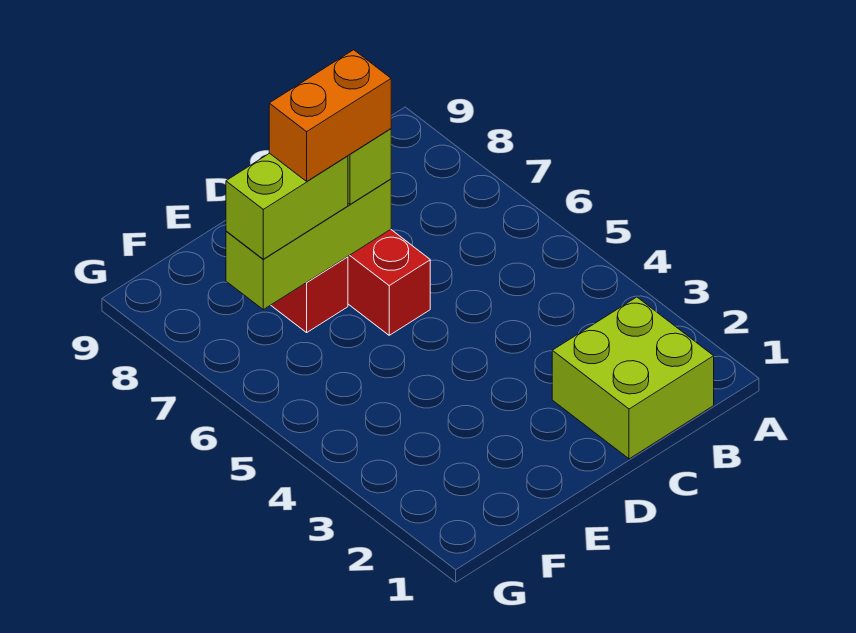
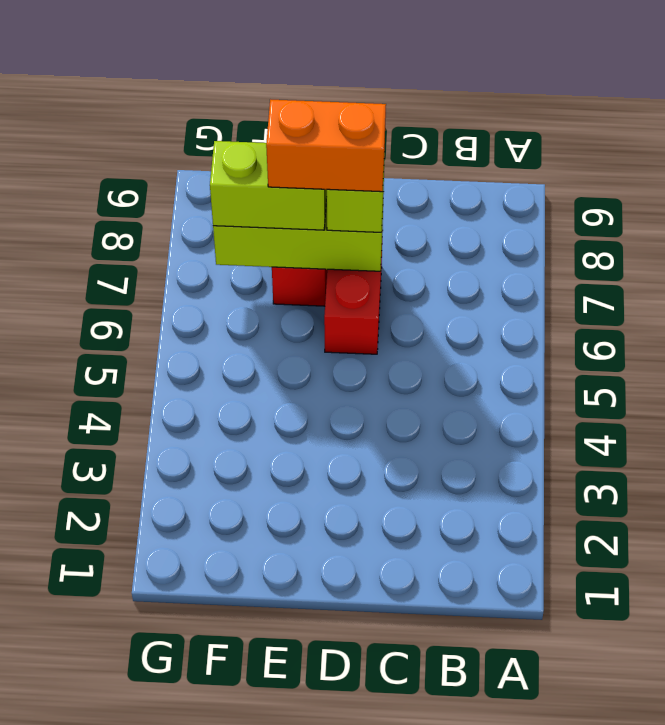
lime brick B1:C2 level 1 -> none

